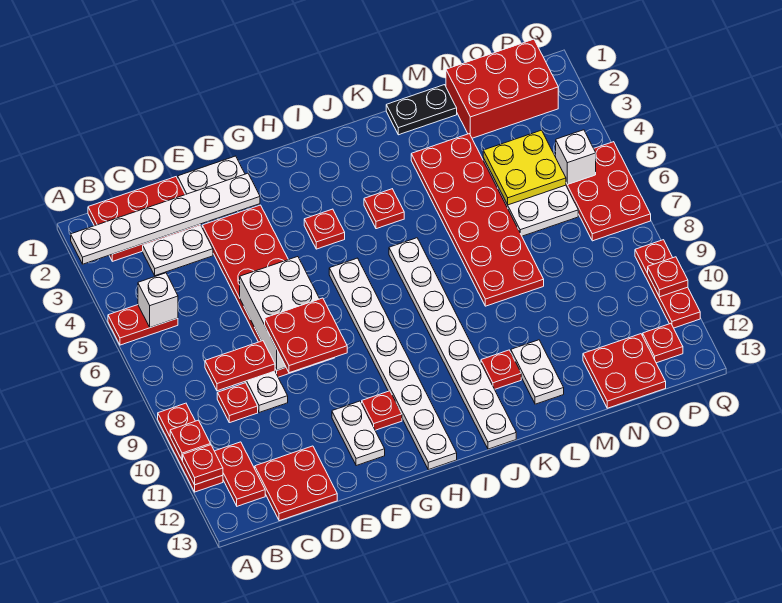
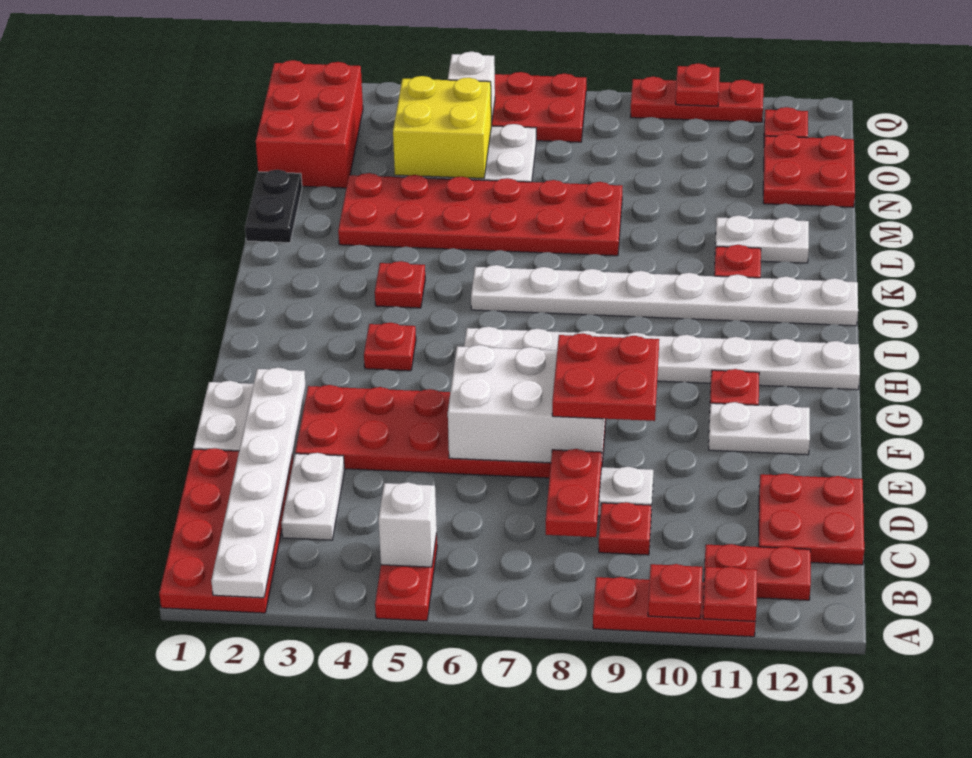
red plate B1:D2 level 1 -> red plate A1:D2 level 1
yellow plate N4:O5 level 2 -> yellow brick N4:O5 level 2

